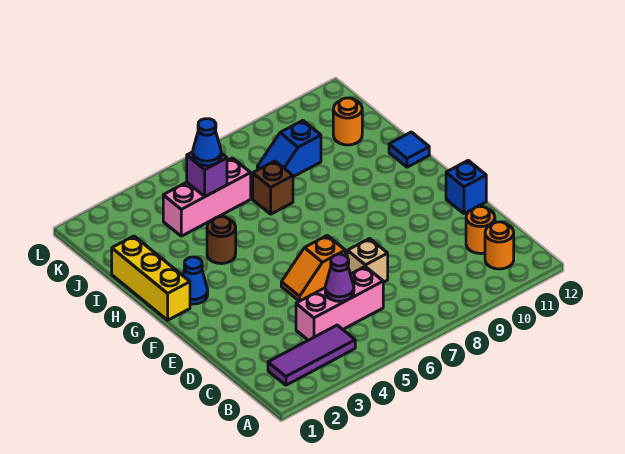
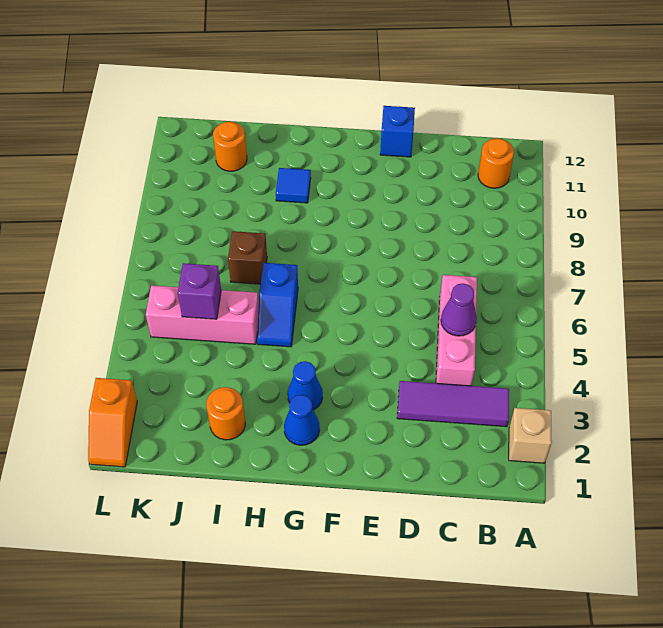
purple tile B2:B4 level 1 -> purple tile B3:D3 level 1
orange round brick C11 level 1 -> orange round brick I2 level 1
tan brick D7 level 1 -> tan brick A2 level 1
orange slope E5:E6 level 1 top 6 -> orange slope L1:L2 level 1 top 2
yellow brick G1:I1 level 1 -> none
brown round brick H4 level 1 -> none
blue tile H12 level 1 -> blue tile H10 level 1
pink brick J4:J6 level 1 -> pink brick I5:K5 level 1
blue cone J5 level 3 -> blue cone G3 level 1
blue slope J8:J9 level 1 top 9 -> blue slope H5:H6 level 1 top 6

